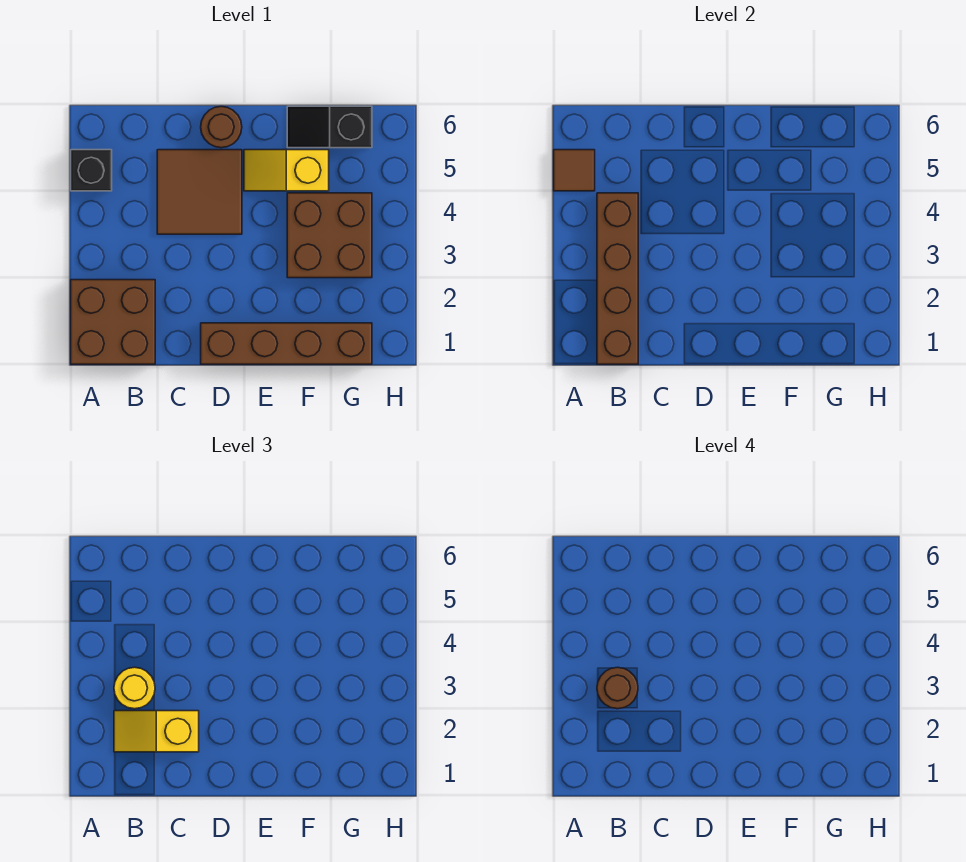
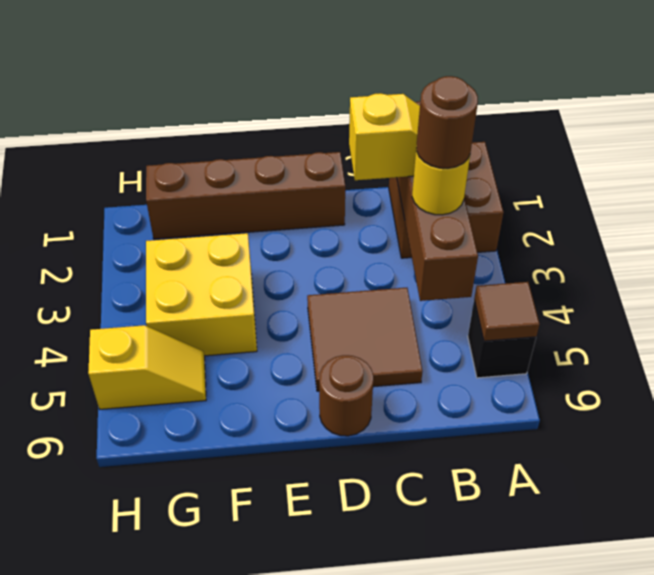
yellow slope E5:F5 level 1 top F -> yellow slope G5:H5 level 1 top H
brown brick F3:G4 level 1 -> yellow brick F3:G4 level 1
black slope F6:G6 level 1 top G -> none

